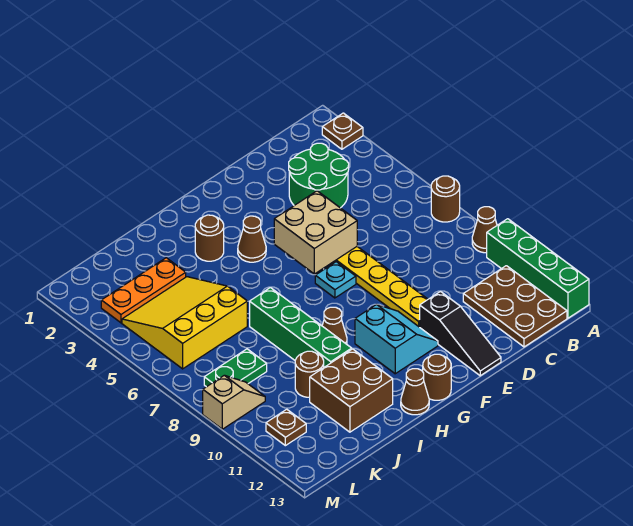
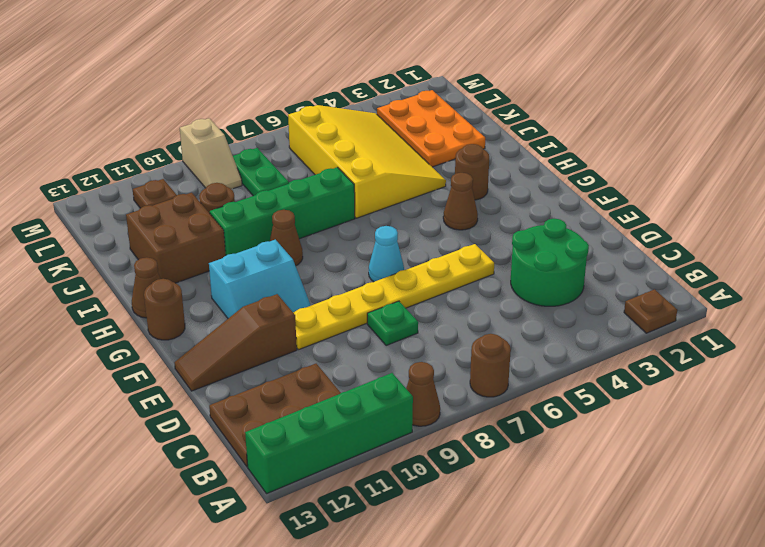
none -> green plate D8 level 1
tan brick E5:F6 level 2 -> none
black slope E11:E13 level 1 top 11 -> brown slope E11:E13 level 1 top 11
cyan plate F7 level 1 -> cyan cone F7 level 1
orange plate J3:L3 level 1 -> orange plate J2:L3 level 1
yellow slope J4:L6 level 1 top 6 -> yellow slope I4:L6 level 1 top 6

